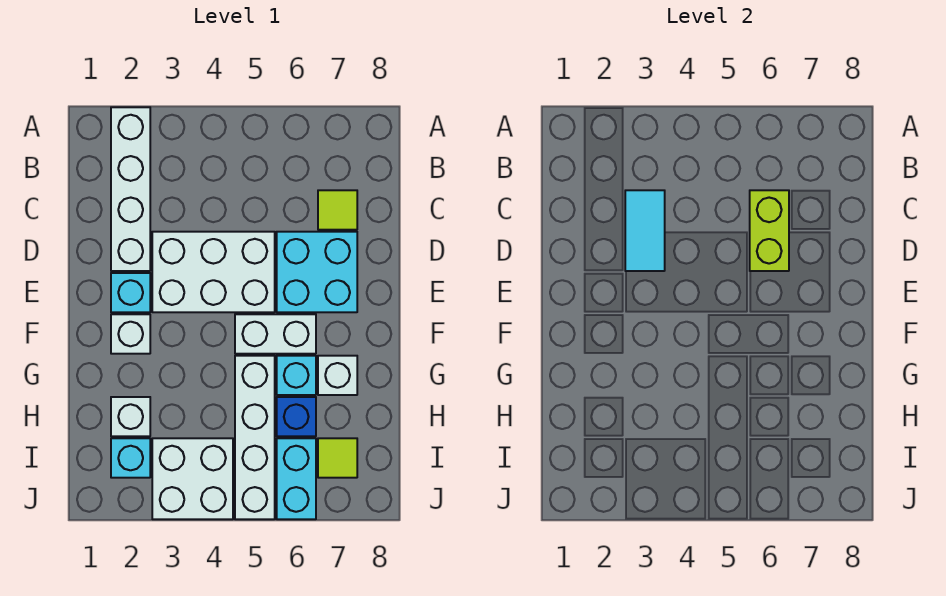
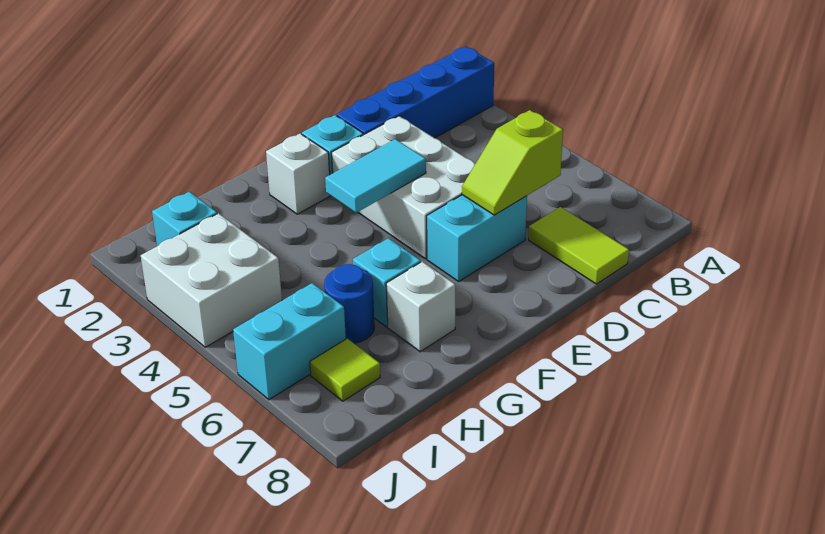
white brick A2:D2 level 1 -> blue brick A2:D2 level 1
cyan tile C3:D3 level 2 -> cyan tile E4:F4 level 2
lime brick C6:D6 level 2 -> lime slope C6:D6 level 2 top C
lime tile C7 level 1 -> lime tile C7:C8 level 1
cyan brick D6:E7 level 1 -> cyan brick D6:E6 level 1
white brick F5:F6 level 1 -> none
white brick G5:J5 level 1 -> none
white brick H2 level 1 -> none
blue brick H6 level 1 -> blue round brick H6 level 1

